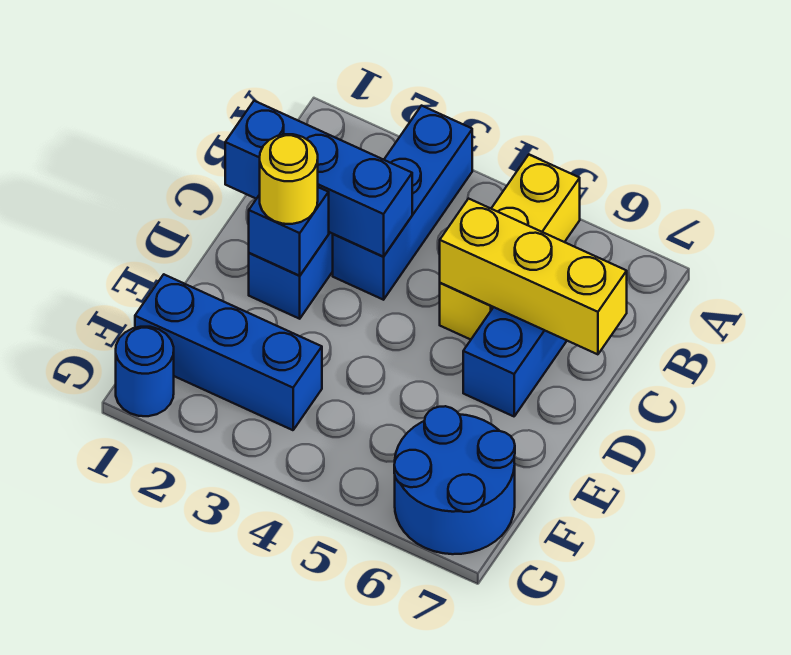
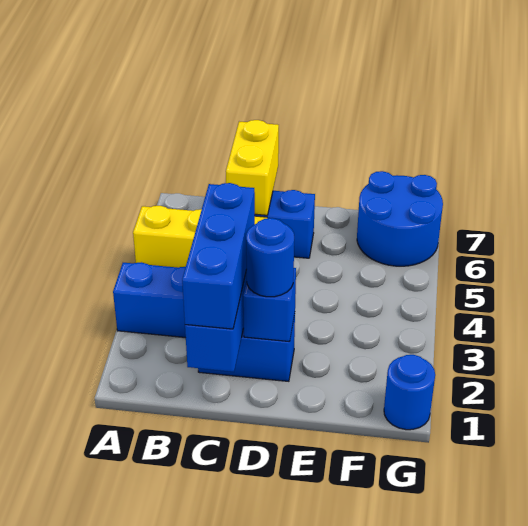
yellow brick C5:C7 level 2 -> yellow brick C6:C7 level 2
yellow round brick D2 level 3 -> blue round brick D2 level 3
blue brick F1:F3 level 1 -> blue brick C1:C3 level 3

